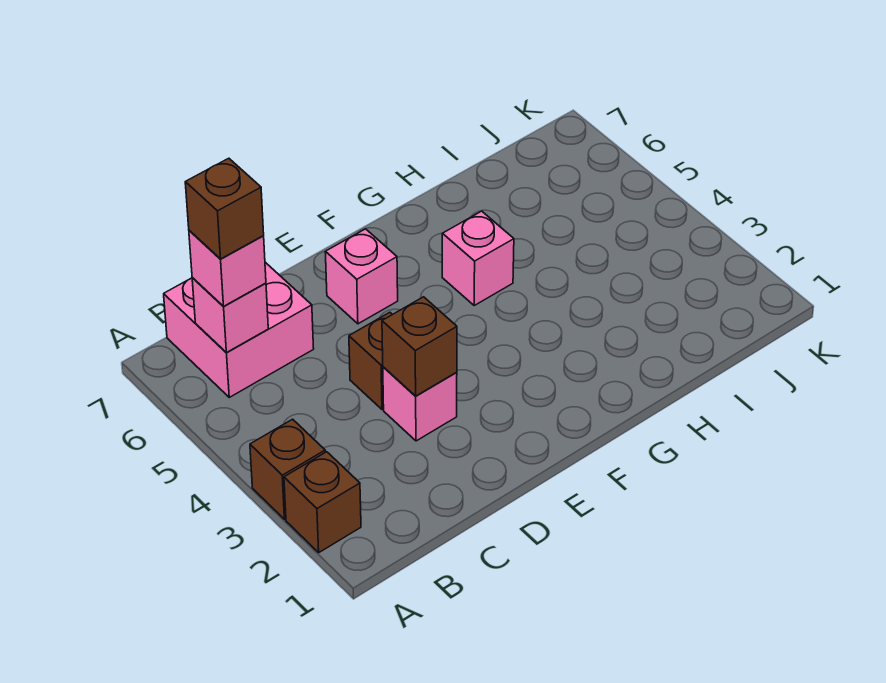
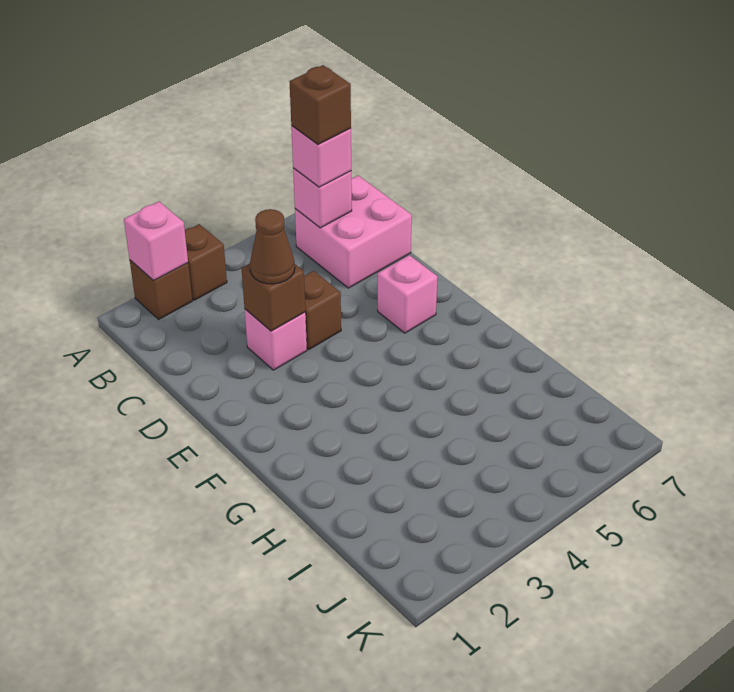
none -> brown cone D3 level 3
pink brick G5 level 1 -> pink brick A2 level 2

